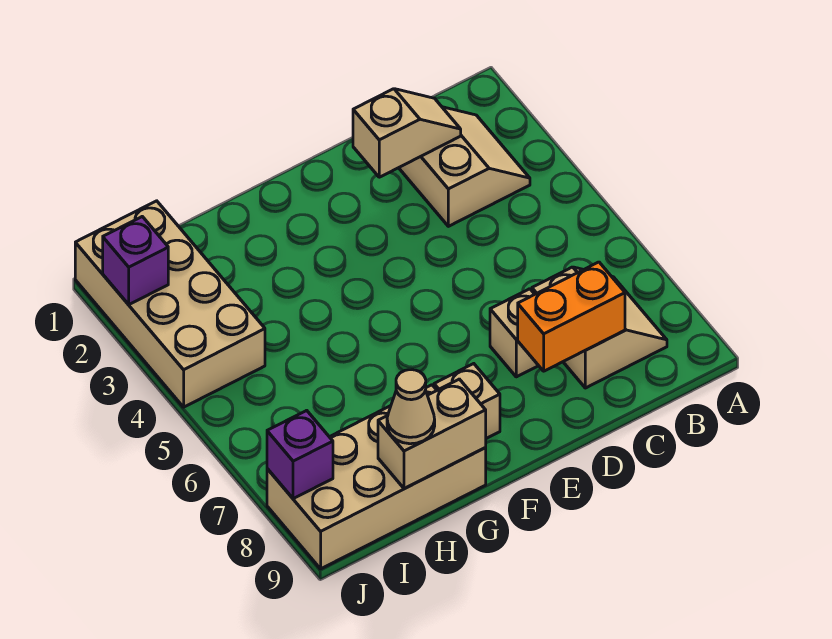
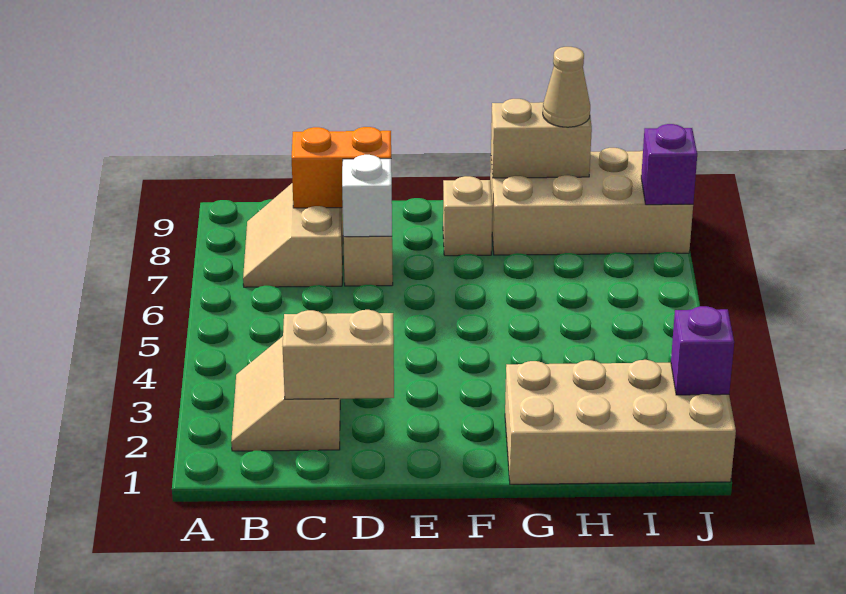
tan slope C2:D2 level 2 top D -> tan brick C2:D2 level 2
none -> white brick D7 level 2
tan brick I1:J4 level 1 -> tan brick G1:J2 level 1

